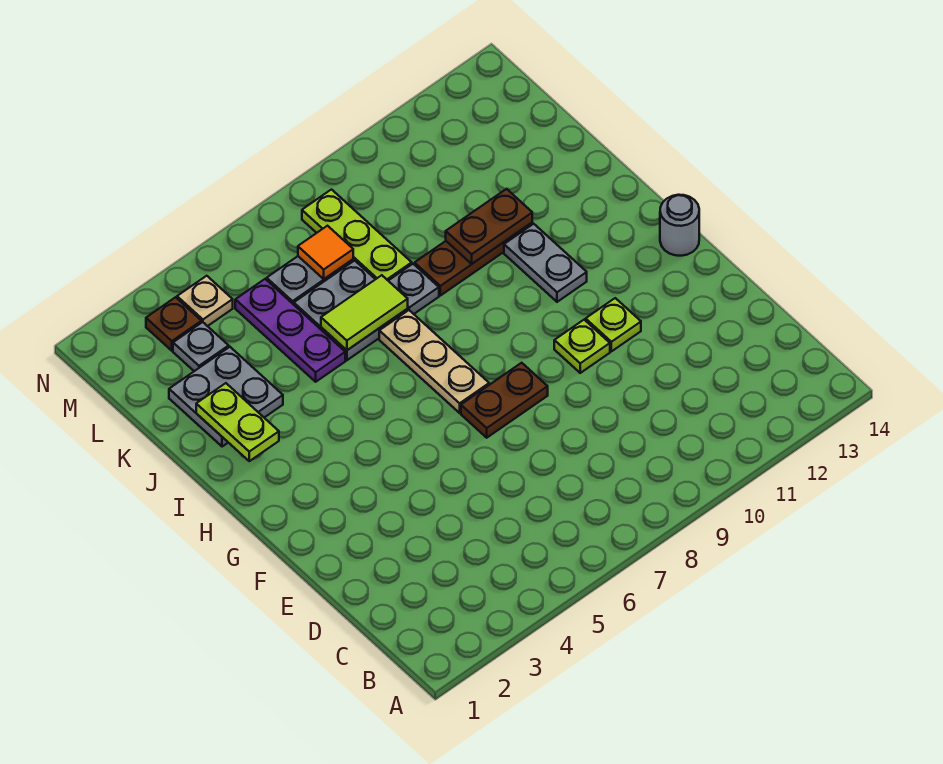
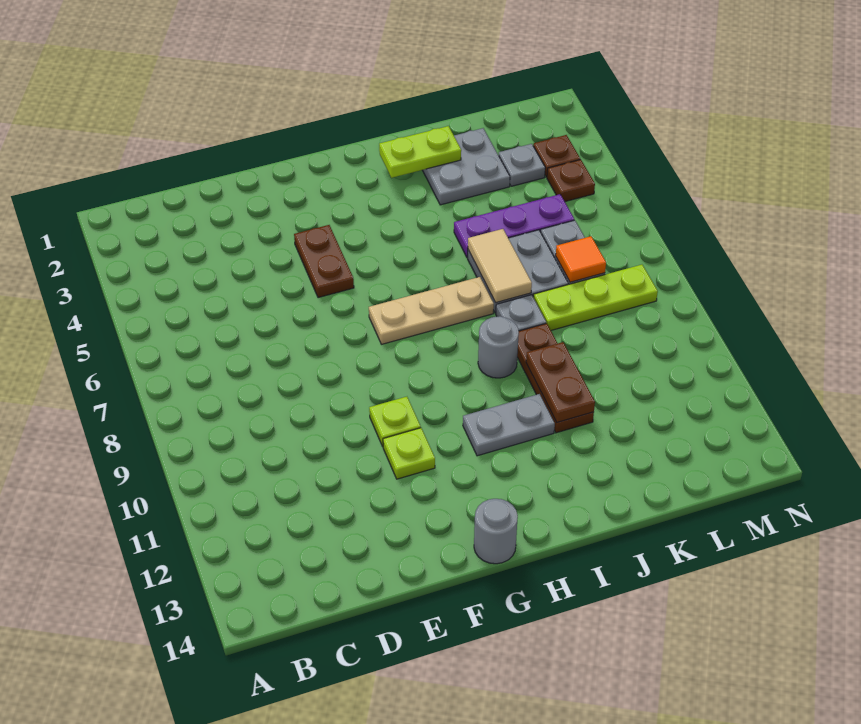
brown plate F7:F8 level 1 -> brown plate F4:F5 level 1
none -> grey round brick I9 level 1
lime tile J6:J7 level 2 -> tan tile J6:J7 level 2
tan plate M4 level 1 -> brown plate M4 level 1

